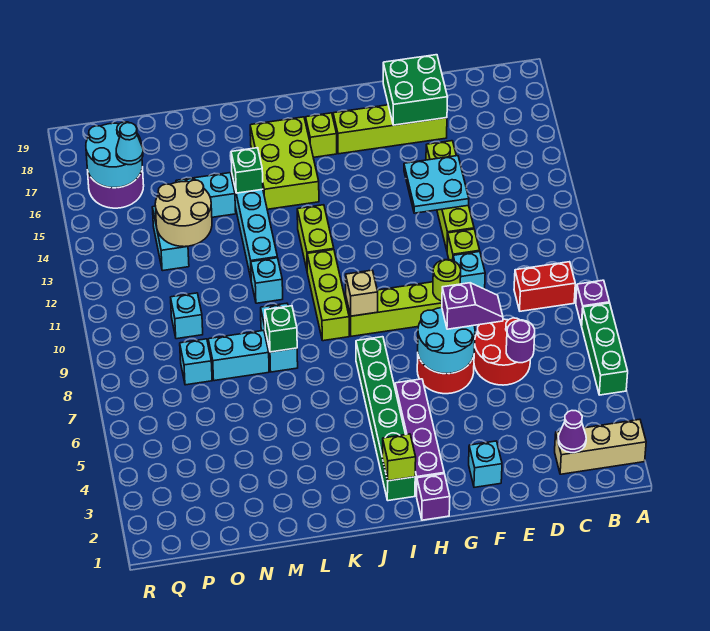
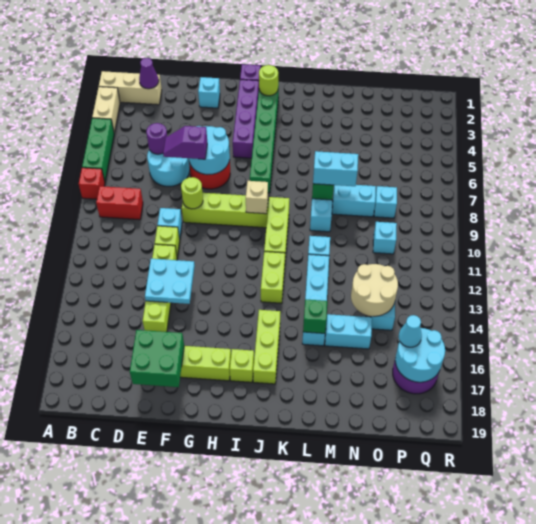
none -> tan brick A3:A4 level 1
purple brick A8 level 1 -> red brick A8 level 1
red round brick D6:E7 level 1 -> cyan round brick D6:E7 level 1
lime brick I2 level 2 -> lime round brick I2 level 2
lime brick J15:K17 level 1 -> lime brick J15:J17 level 1
none -> cyan brick L8:M8 level 3

